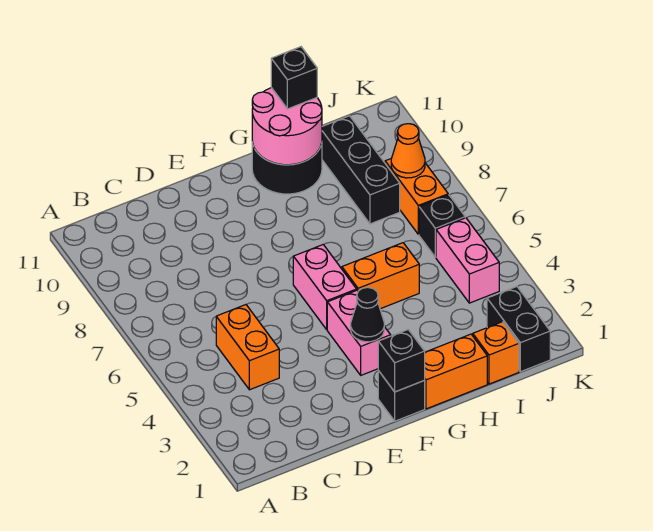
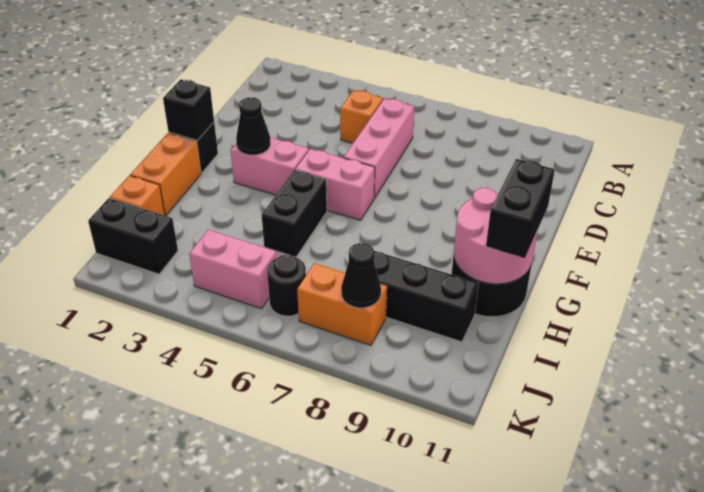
orange brick C4:C5 level 1 -> orange brick C5 level 1
none -> pink brick C6:E6 level 1
orange brick G5:H5 level 1 -> black brick G5:H5 level 1
black brick H11 level 3 -> black brick G11:H11 level 3
black brick J6 level 1 -> black round brick J6 level 1
orange cone J8 level 2 -> black cone J8 level 2

